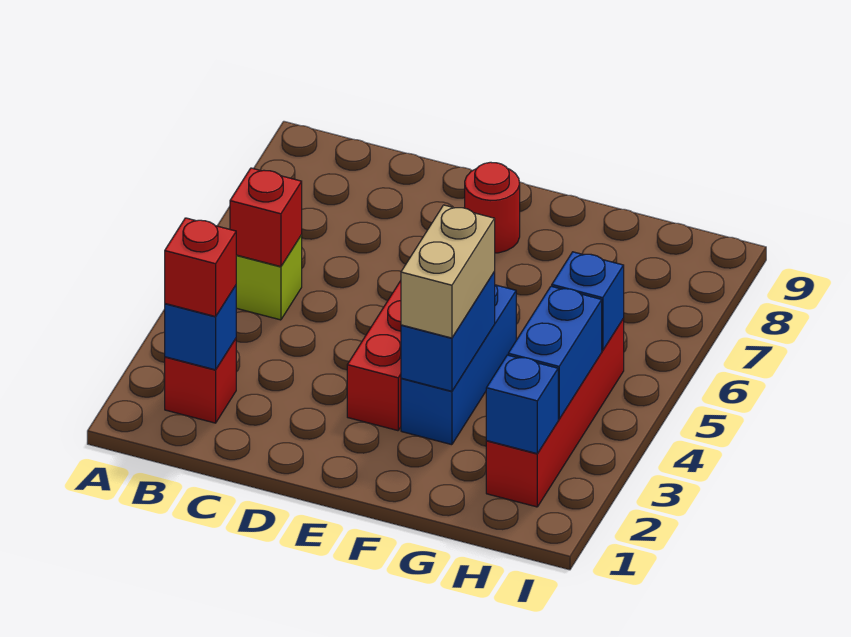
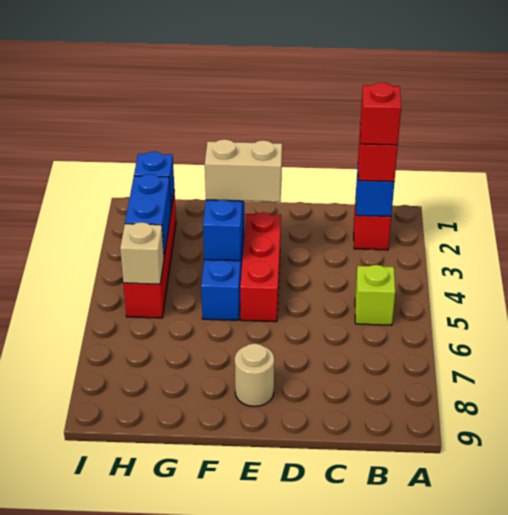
red brick B5 level 2 -> red brick B2 level 4
red round brick E8 level 1 -> tan round brick E8 level 1
tan brick F3:F4 level 3 -> tan brick E3:F3 level 3
blue brick H5 level 2 -> tan brick H5 level 2

